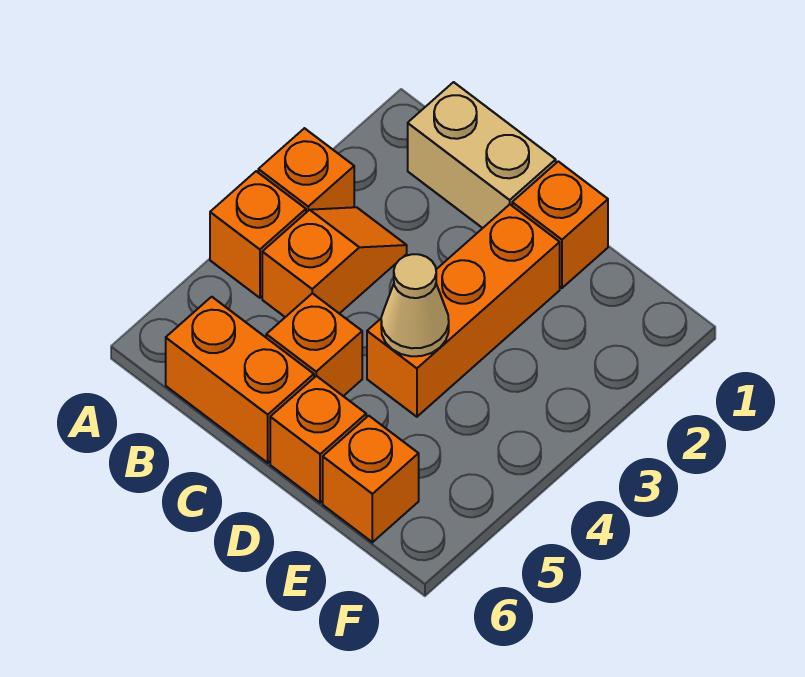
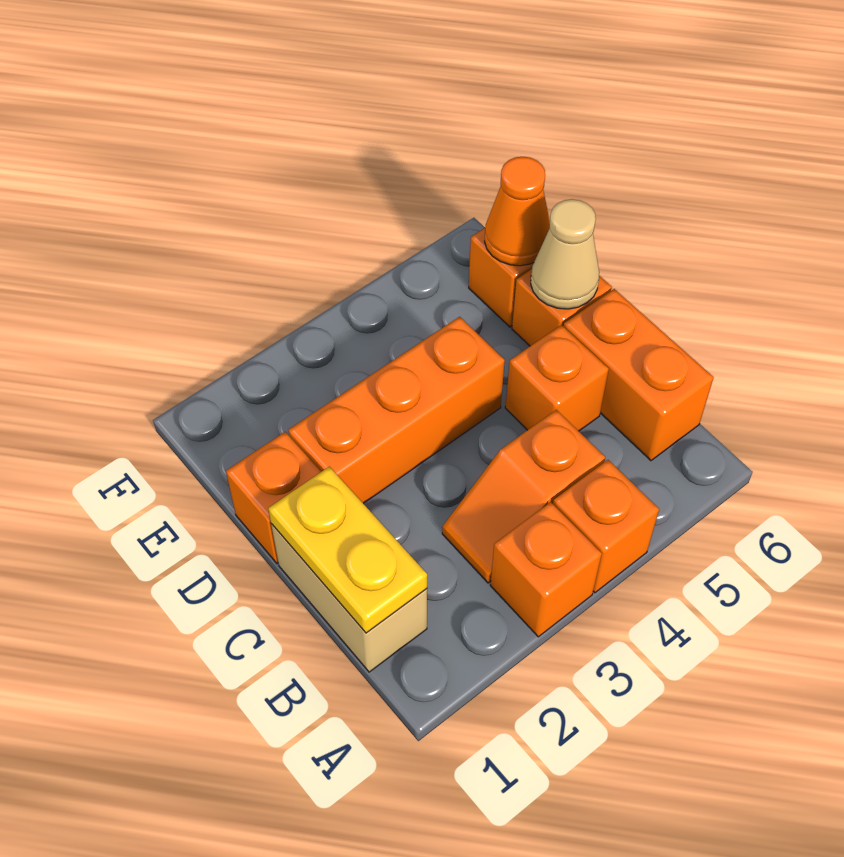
none -> yellow plate B1:C1 level 2
tan cone D4 level 2 -> tan cone D6 level 2
none -> orange cone E6 level 2

